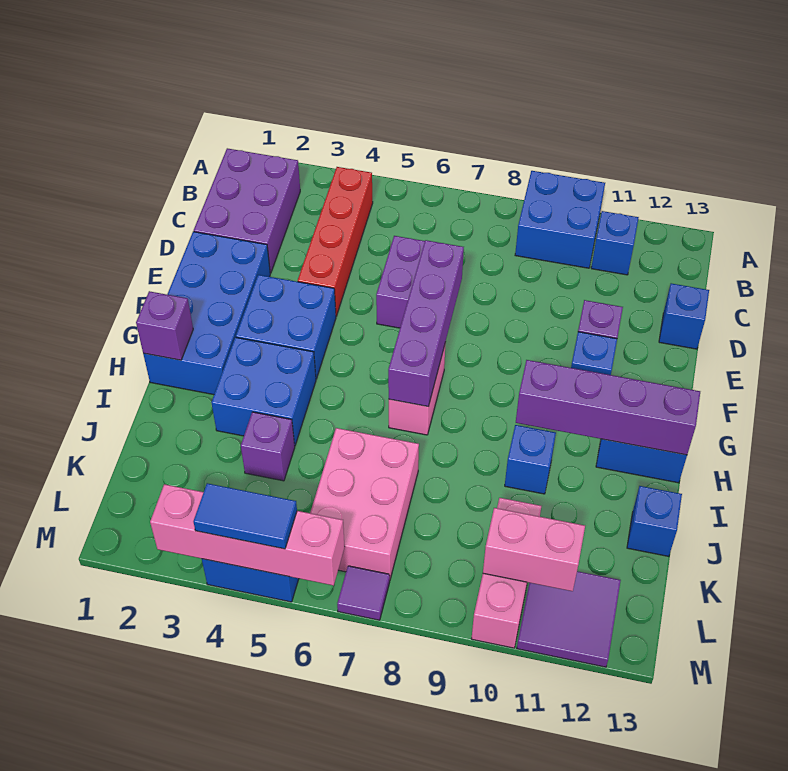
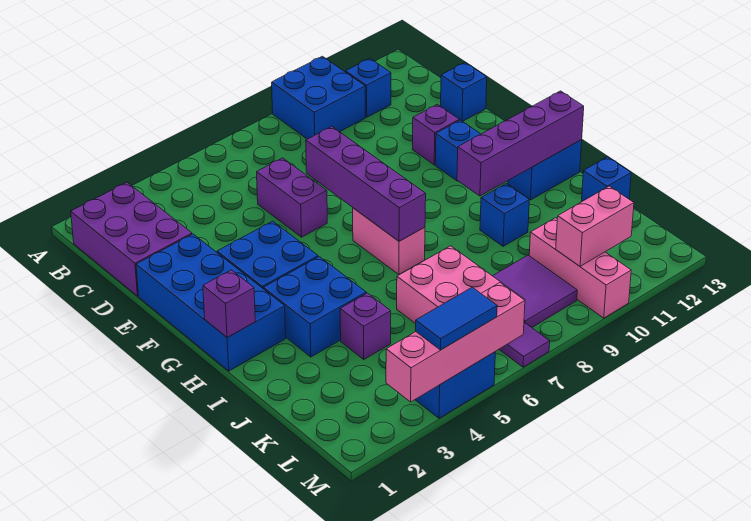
red brick B4:E4 level 1 -> none
purple tile L11:M12 level 1 -> purple tile K8:L9 level 1

